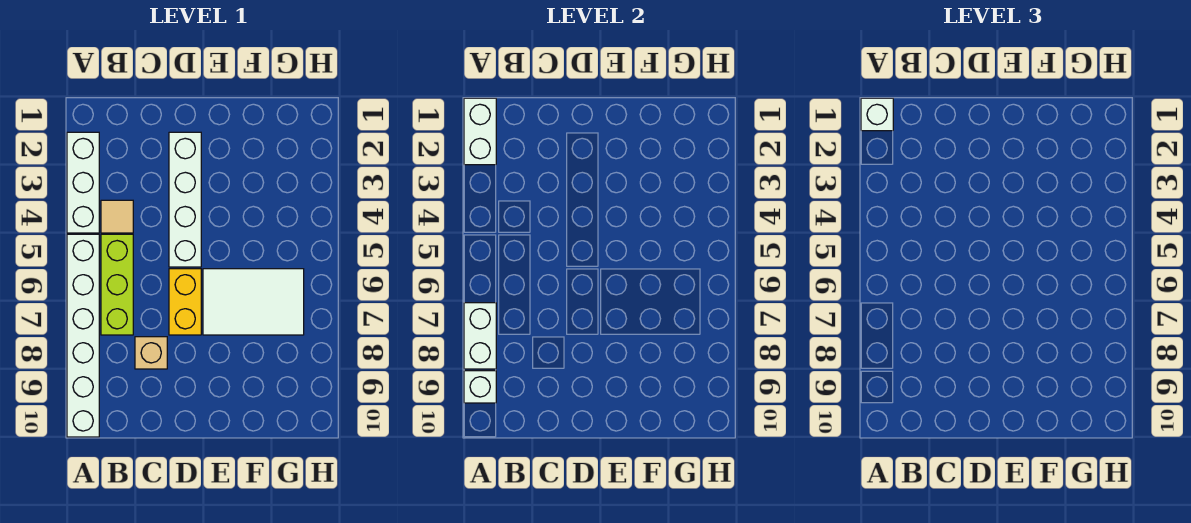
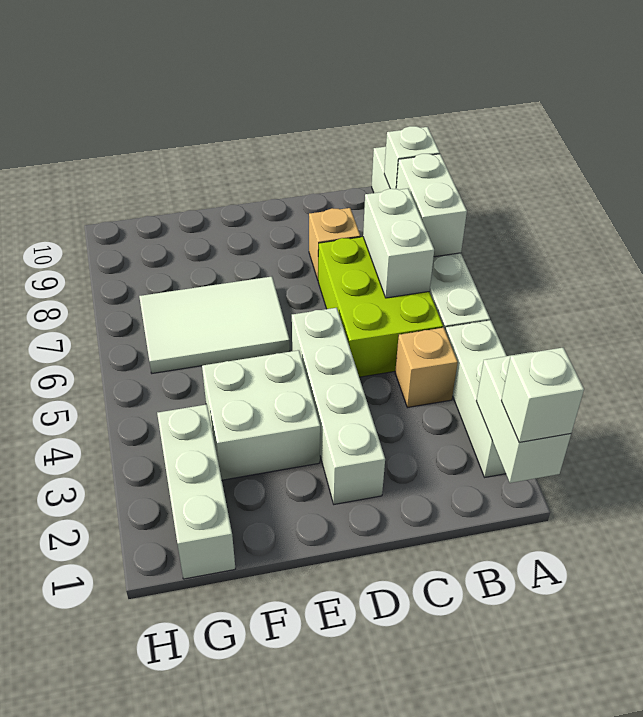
tan tile B4 level 1 -> tan brick B4 level 1
lime brick B5:B7 level 1 -> lime brick B5:C7 level 1
none -> white brick B6:B7 level 2
yellow brick D6:D7 level 1 -> none
none -> white brick E3:F4 level 1
none -> white brick G1:G3 level 1

